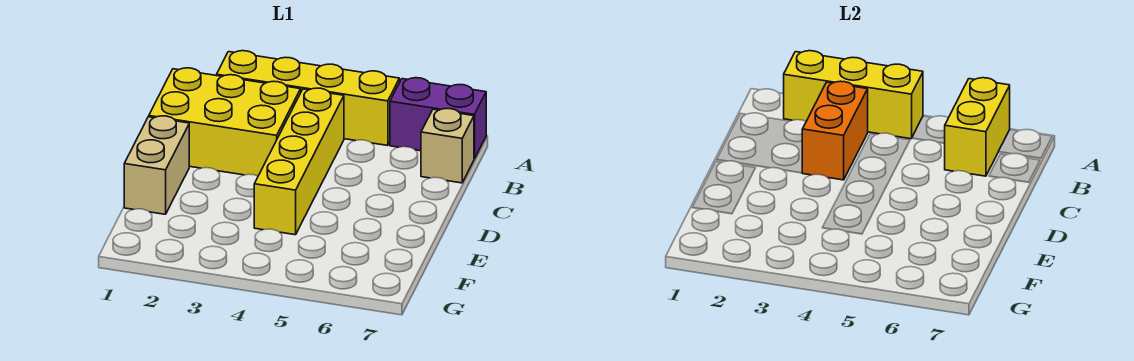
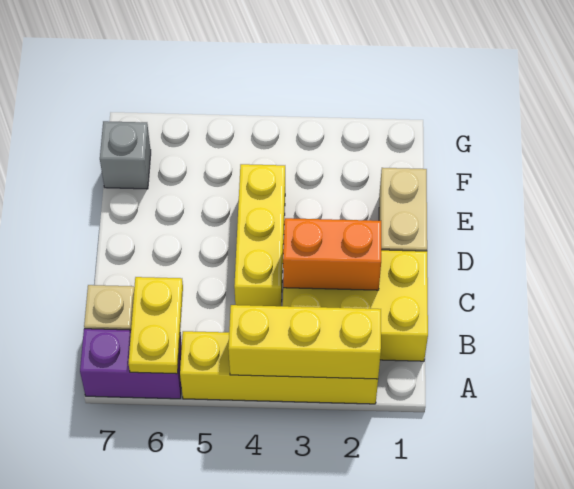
yellow brick A6:B6 level 2 -> yellow plate A6:B6 level 2
orange brick B3:C3 level 2 -> orange brick C2:C3 level 2
yellow brick B4:E4 level 1 -> yellow brick C4:E4 level 1
none -> grey brick F7 level 1

